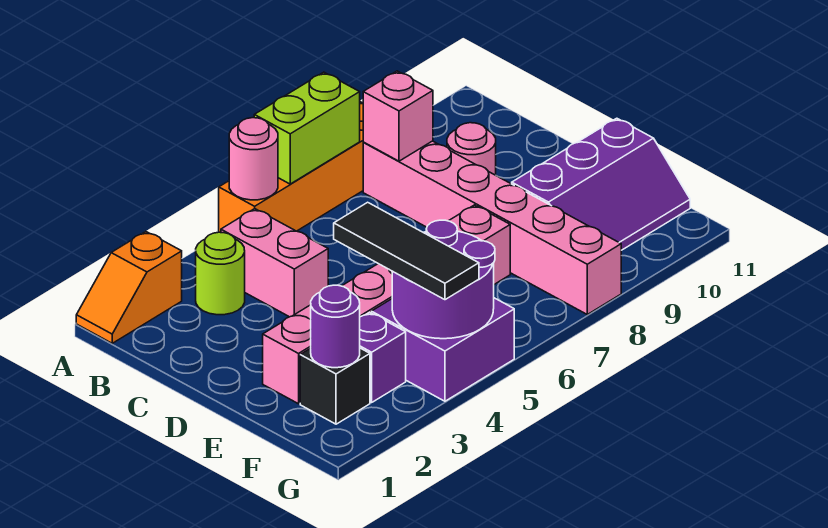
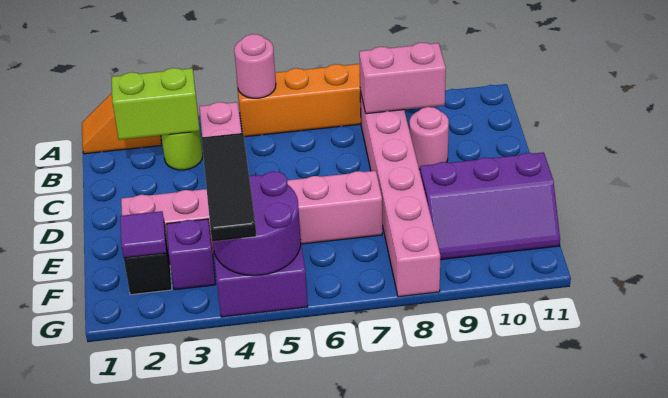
lime brick A6:A7 level 2 -> lime brick B2:B3 level 2
pink brick B8 level 2 -> pink brick B8:B9 level 2
purple round brick F2 level 2 -> purple tile F2 level 2

